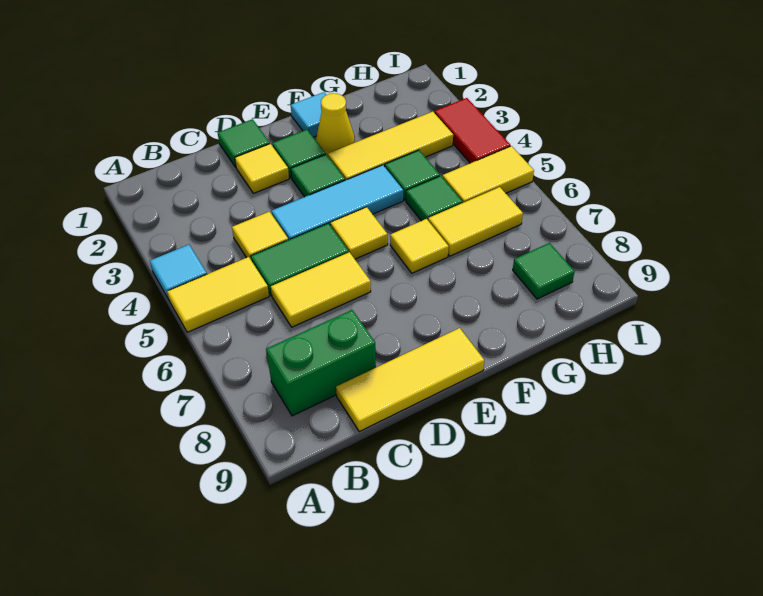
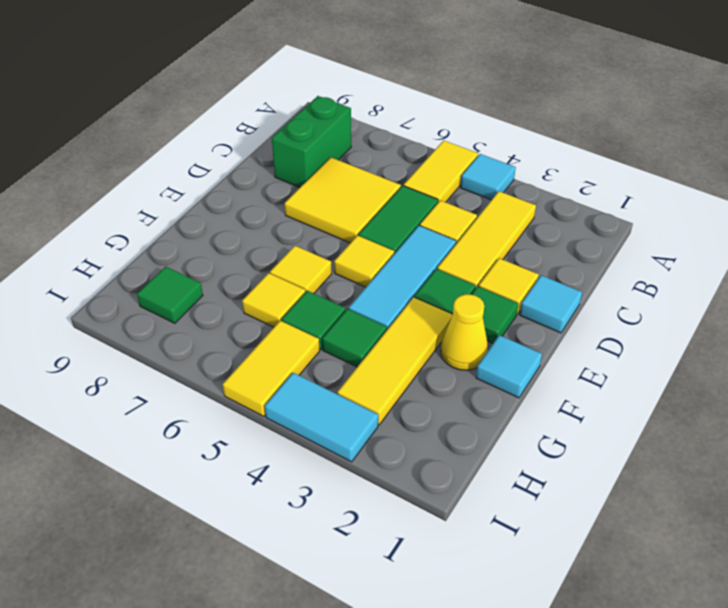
yellow tile C6:D6 level 1 -> yellow tile C6:D7 level 1
yellow tile C9:E9 level 1 -> yellow tile B3:D3 level 1
green tile D1 level 1 -> cyan tile D1 level 1
yellow tile G6:H6 level 1 -> yellow tile G6 level 1
red tile I3:I4 level 1 -> cyan tile I3:I4 level 1

